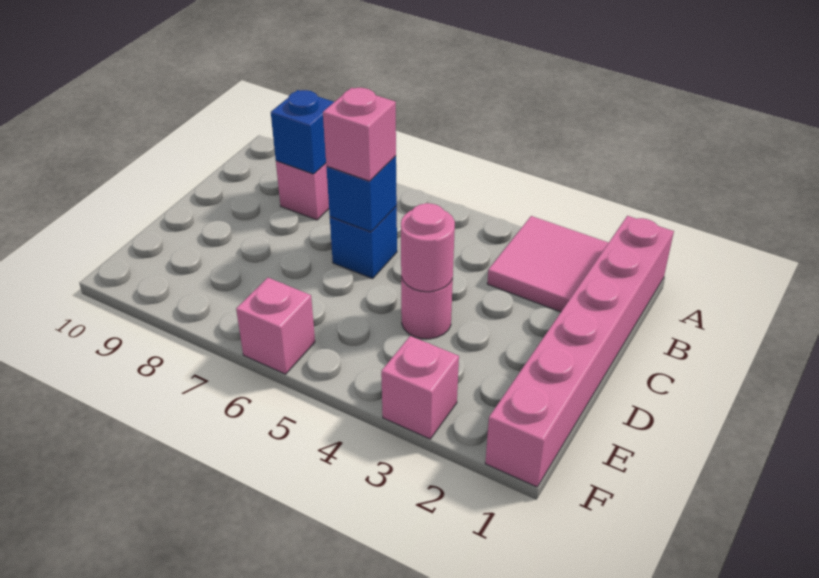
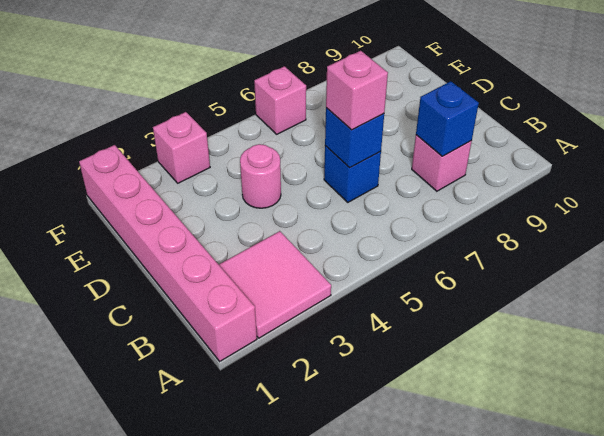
pink round brick D4 level 2 -> none

